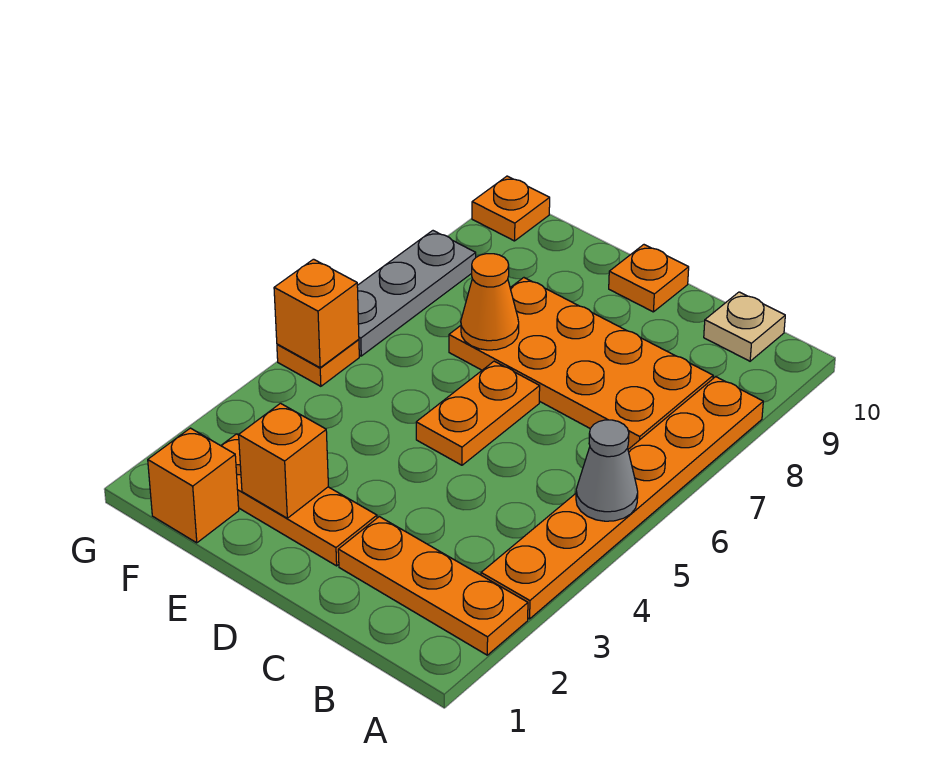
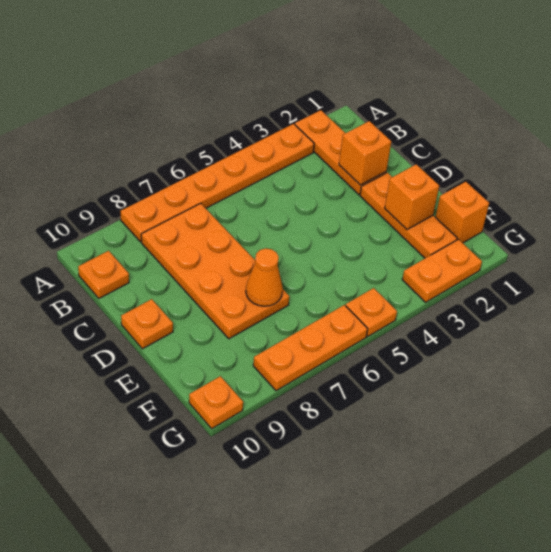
grey cone A5 level 2 -> none
tan plate B10 level 1 -> orange plate B10 level 1
orange plate D5:D6 level 1 -> orange plate G2:G3 level 1
orange brick G5 level 2 -> orange brick C2 level 2
grey plate G6:G8 level 1 -> orange plate G6:G8 level 1

